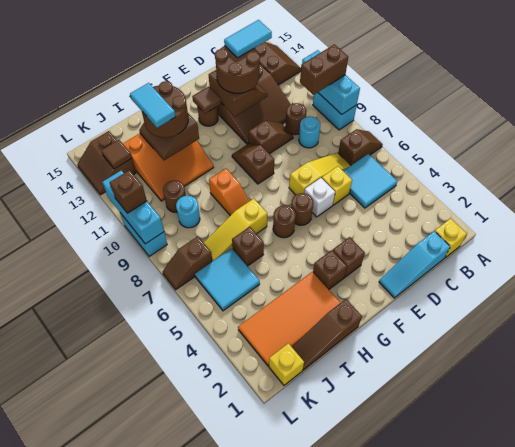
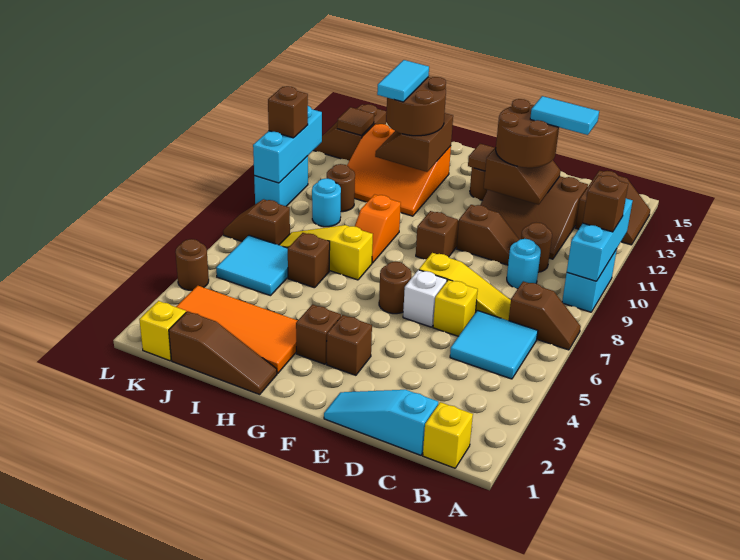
brown brick A10:B10 level 3 -> brown brick A10 level 3
brown round brick G6 level 1 -> brown round brick L4 level 1
brown slope H1:J1 level 1 top H -> brown slope H1:J1 level 1 top J

